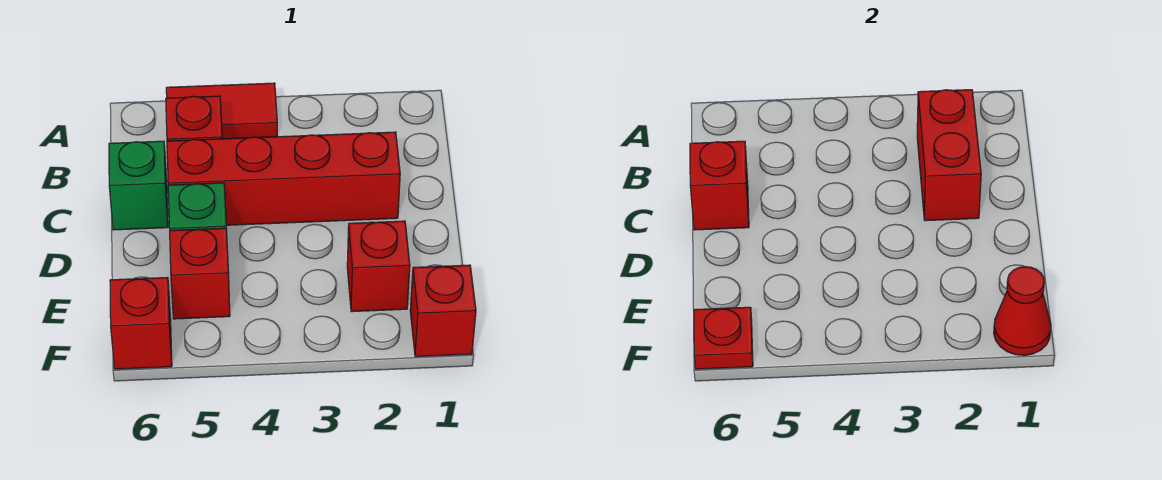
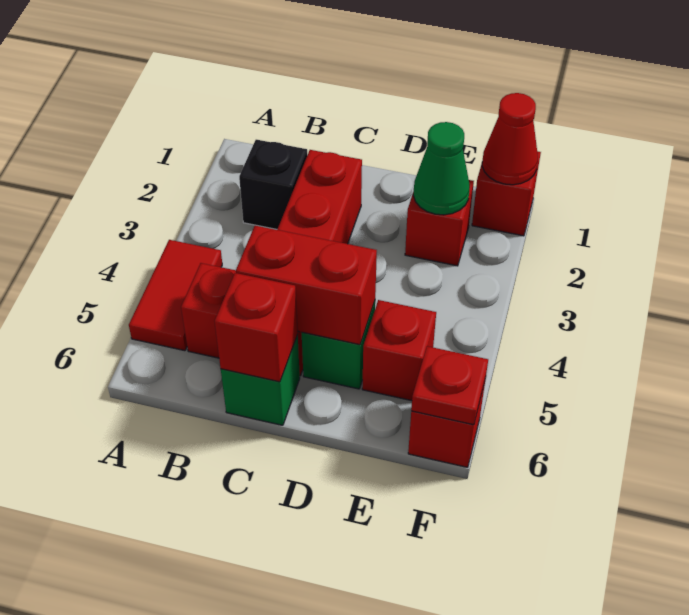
none -> black brick B2 level 1
red brick B2:C2 level 2 -> red brick C5:D5 level 2
none -> green cone E2 level 2

